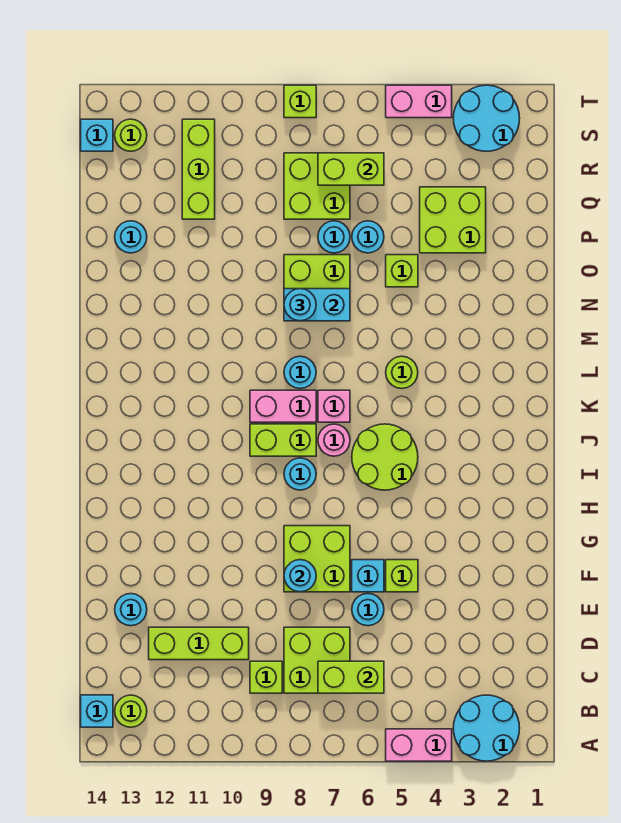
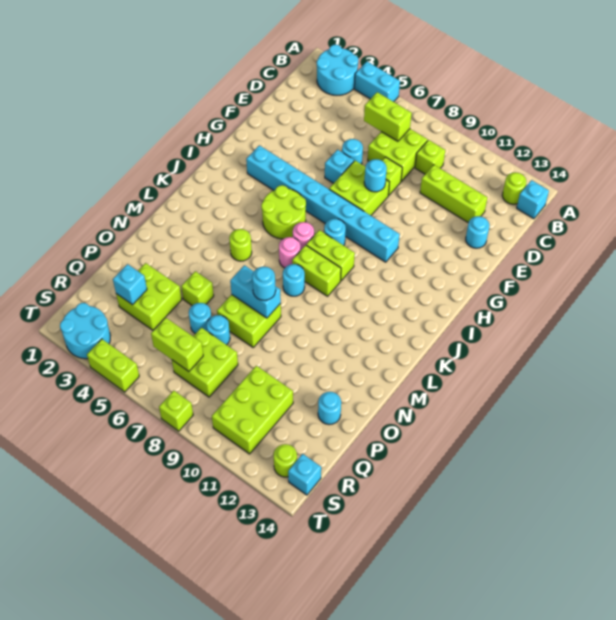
pink brick A4:A5 level 1 -> cyan brick A4:A5 level 1
lime brick F5 level 1 -> lime brick E8 level 1
none -> cyan brick H3:H10 level 1
pink brick K7 level 1 -> pink round brick K7 level 1
pink brick K8:K9 level 1 -> lime brick K8:K9 level 1
none -> cyan brick Q3 level 2
lime brick Q11:S11 level 1 -> lime brick Q10:S11 level 1
pink brick T4:T5 level 1 -> lime brick T4:T5 level 1

